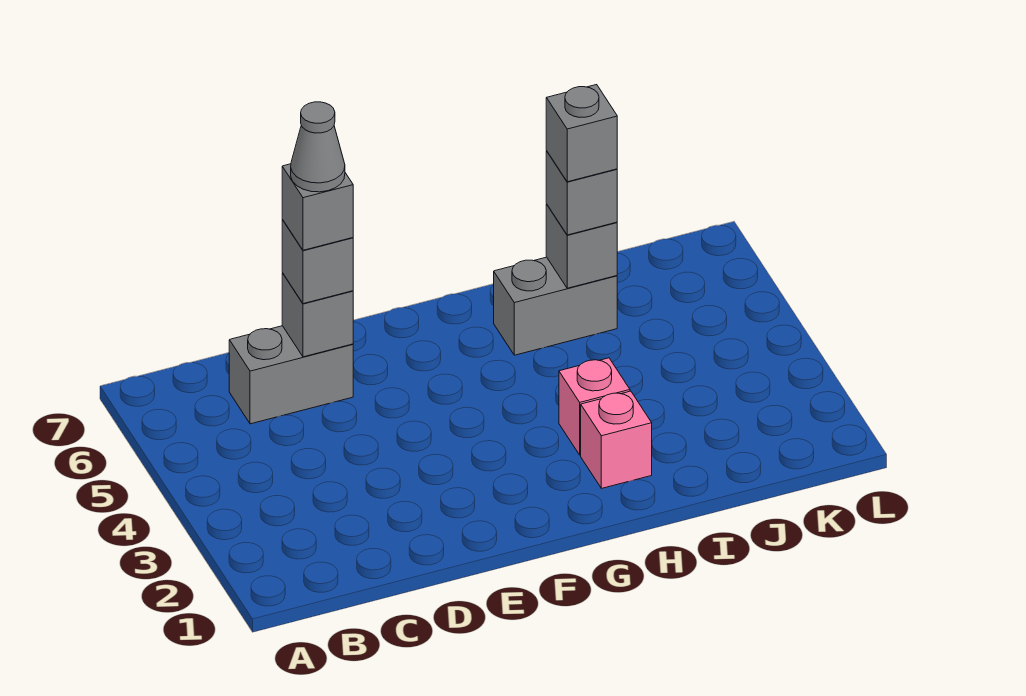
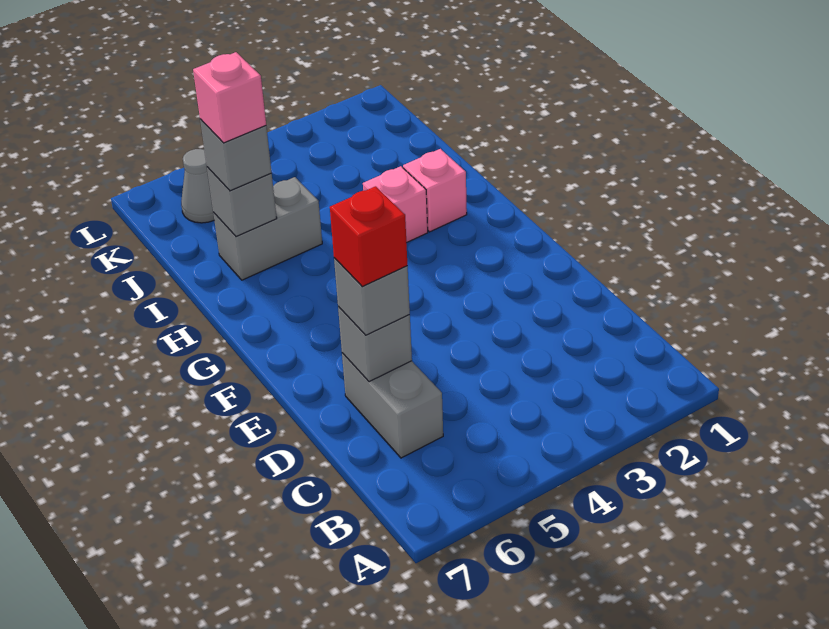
grey brick D6 level 4 -> red brick D6 level 4
grey cone D6 level 5 -> grey cone K6 level 1
grey brick H6:I6 level 1 -> grey brick I5:I6 level 1
grey brick I6 level 4 -> pink brick I6 level 4

